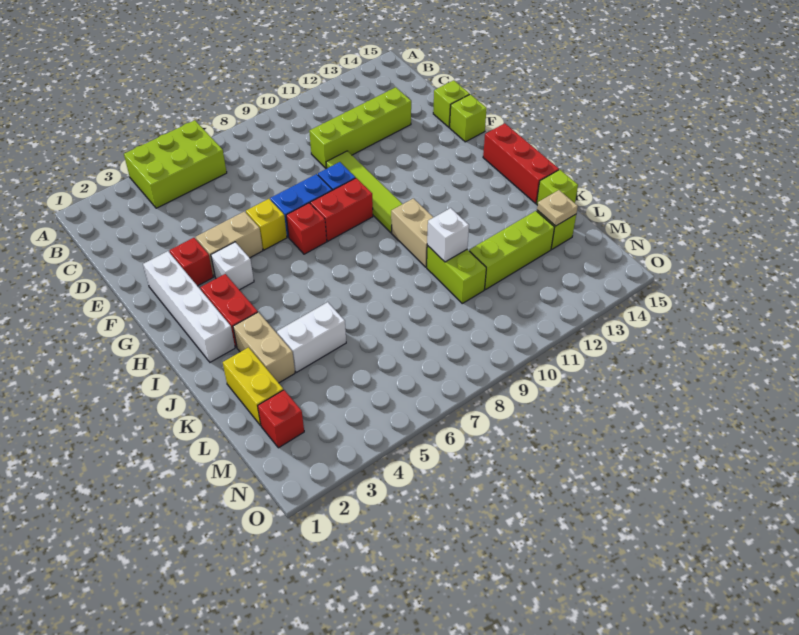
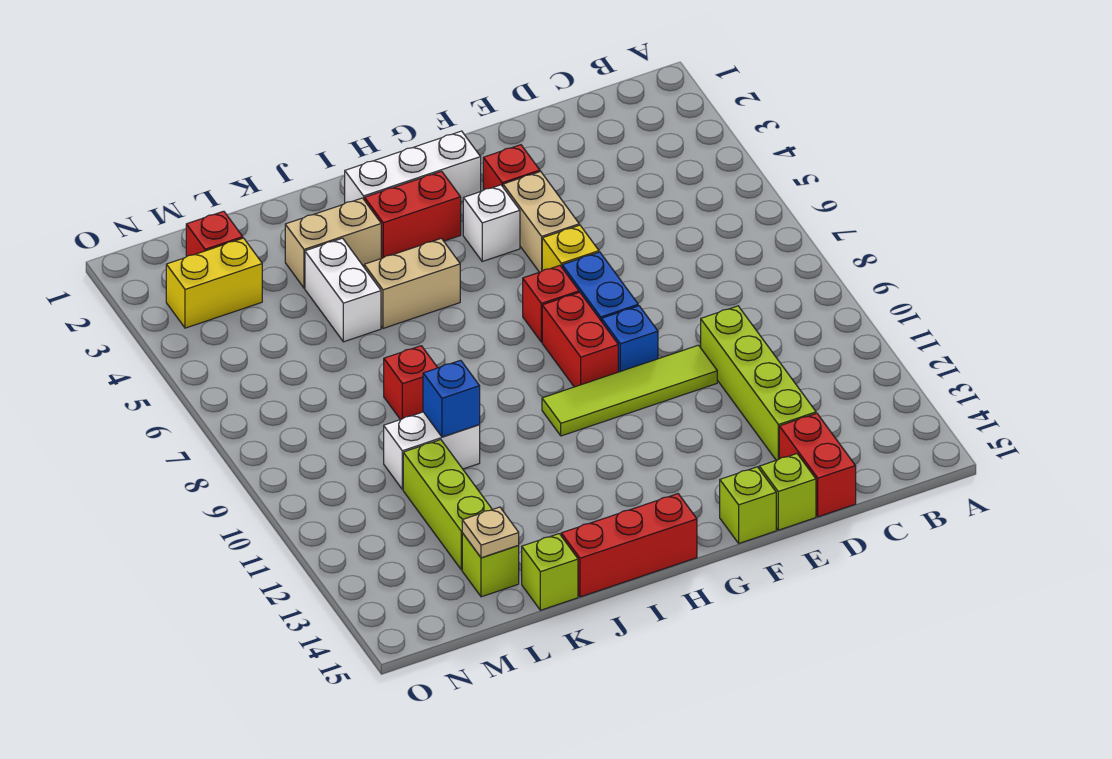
lime brick A4:B6 level 1 -> none
none -> red brick D14:D15 level 1
white brick F2:I2 level 1 -> white brick G2:I2 level 1
tan brick I10:J10 level 1 -> tan brick I5:J5 level 1
yellow brick K2:L2 level 1 -> yellow brick M3:N3 level 1
none -> red brick K8 level 1
lime brick K10:L10 level 1 -> white brick K10:L10 level 1
white brick K10 level 2 -> blue brick K10 level 2

